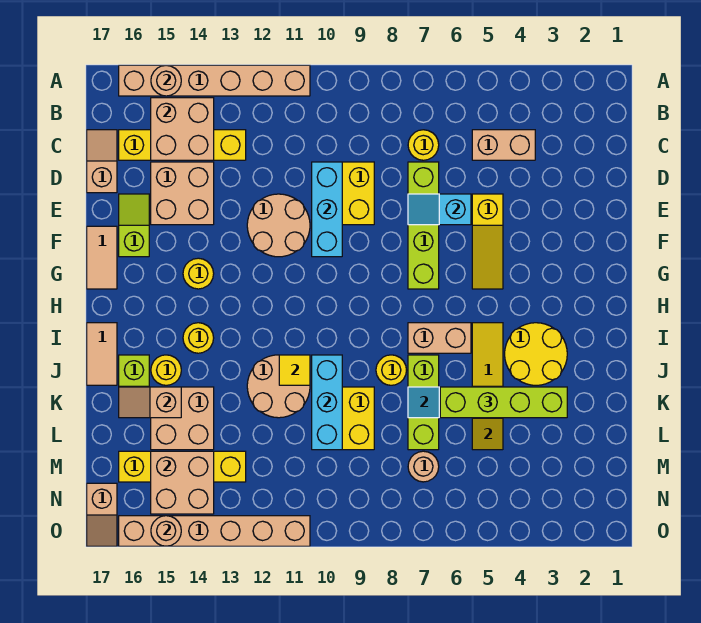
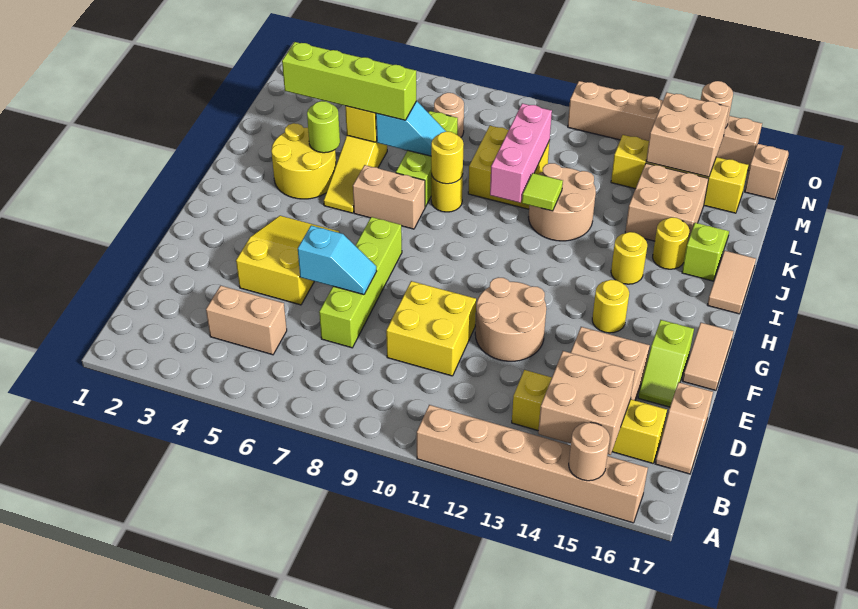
yellow round brick C7 level 1 -> yellow round brick J8 level 2
cyan brick D10:F10 level 2 -> none
yellow slope E5:G5 level 1 top E -> yellow slope E4:G5 level 1 top E
none -> lime round brick J4 level 2
cyan brick J10:L10 level 2 -> pink brick J10:L10 level 2
yellow tile J11 level 2 -> lime tile J11 level 2
tan slope K15:K16 level 2 top 15 -> none

